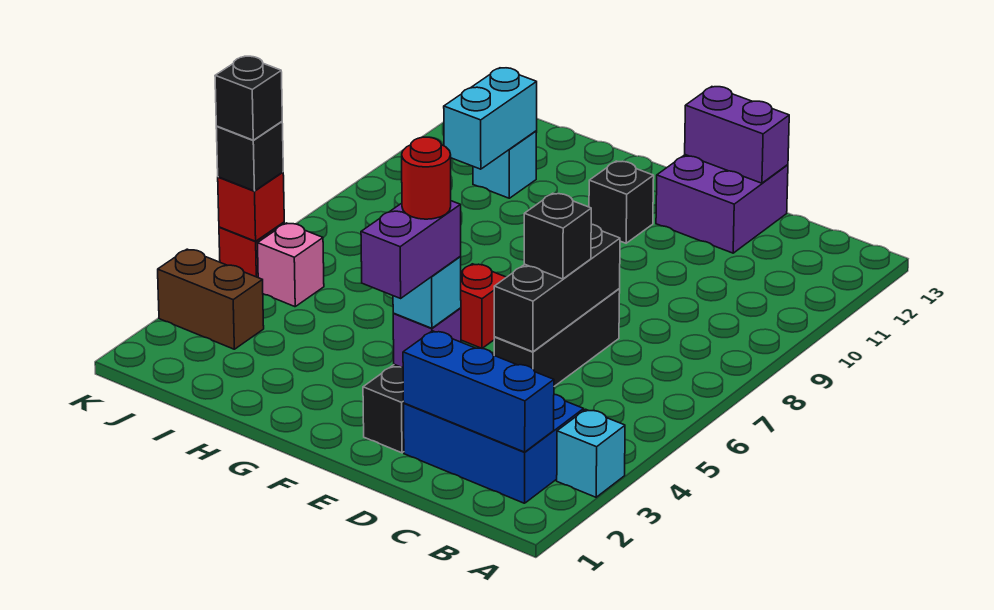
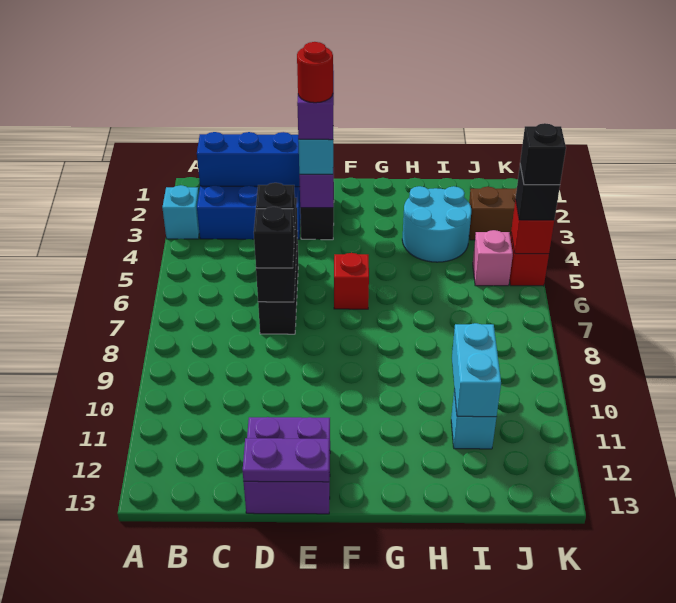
purple brick D13:E13 level 2 -> purple plate D13:E13 level 2
black brick F11 level 1 -> black brick D7 level 3
none -> cyan round brick H3:I4 level 1

